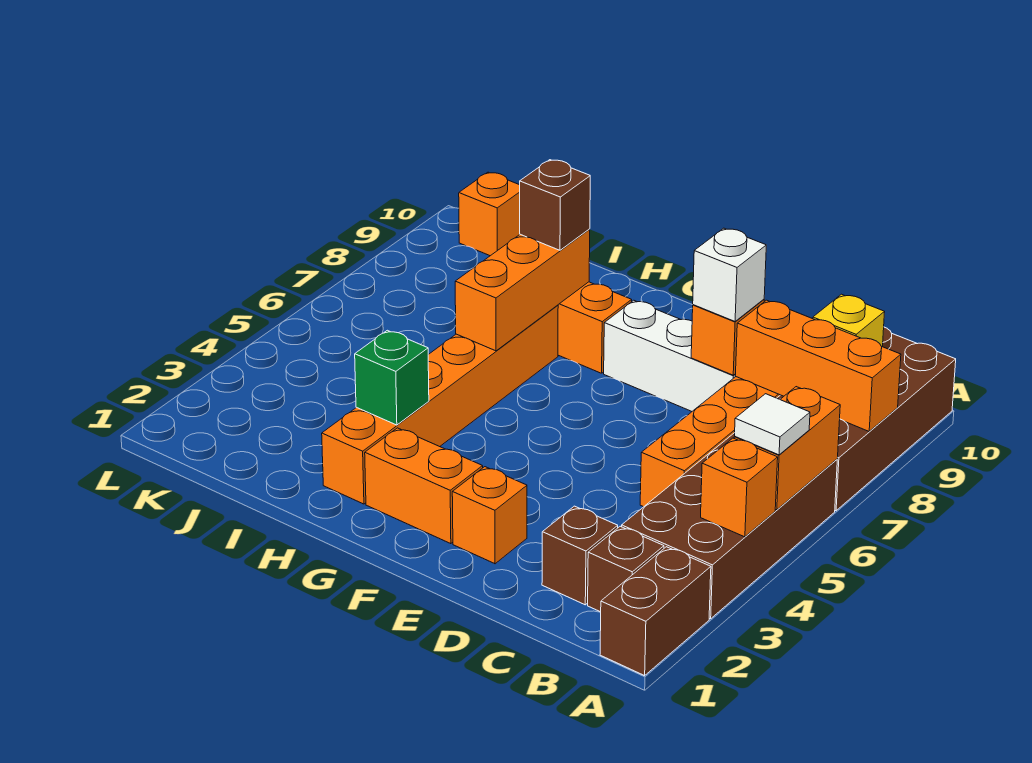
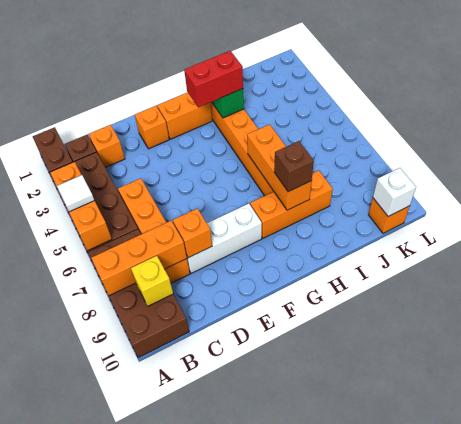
brown brick C2 level 1 -> orange brick C2 level 1
white brick D8 level 3 -> white brick K10 level 2
none -> red brick G3:H3 level 3

